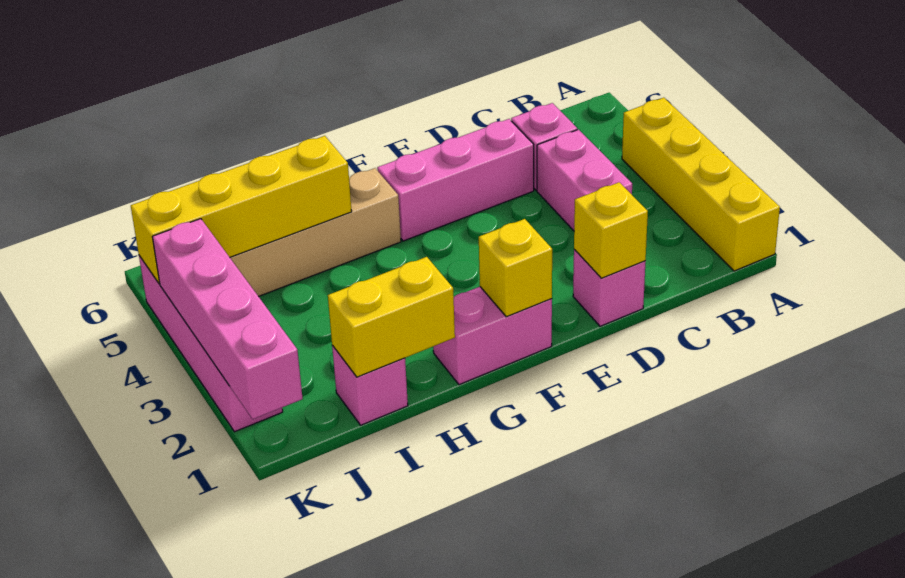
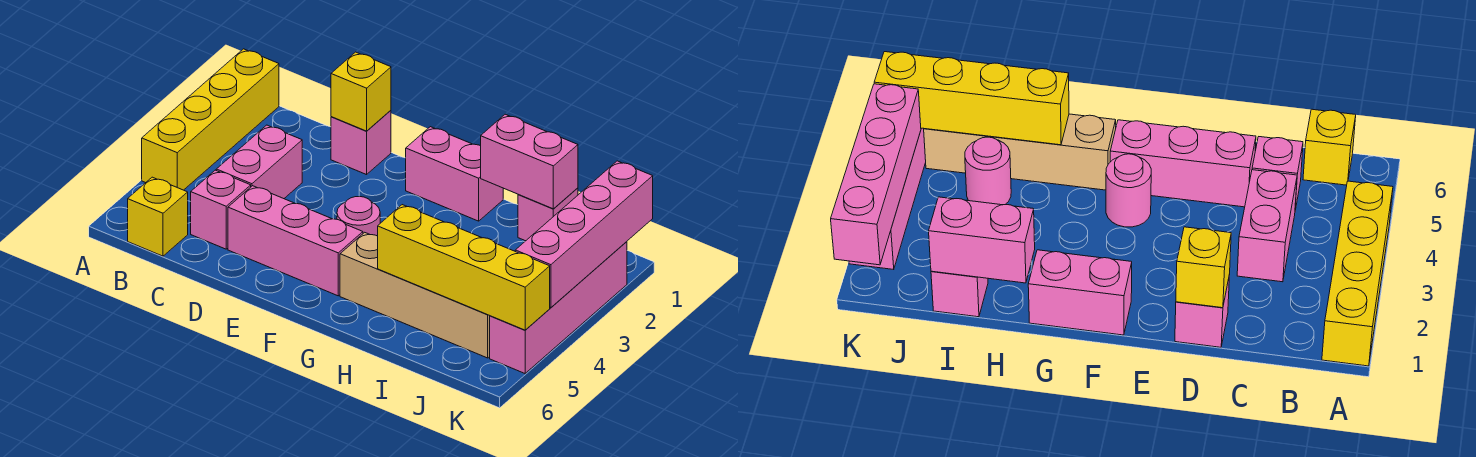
yellow brick F1 level 2 -> yellow brick B6 level 1
none -> pink round brick F4 level 1
yellow brick H1:I1 level 2 -> pink brick H1:I1 level 2
none -> pink round brick I4 level 1

